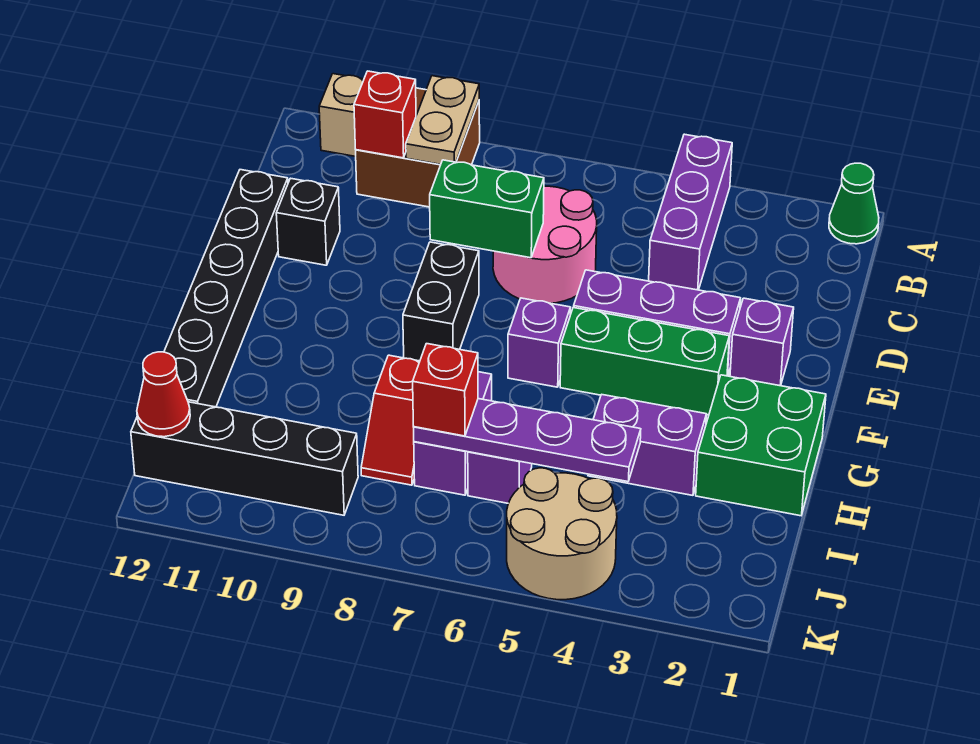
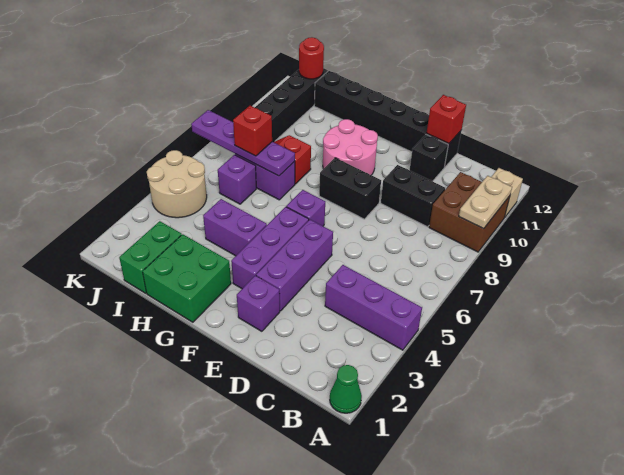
tan plate A9:B9 level 2 -> tan plate A9:A10 level 2
red brick B10 level 2 -> red brick D12 level 2
pink round brick C6:D7 level 1 -> pink round brick F9:G10 level 1
none -> black brick C9:D9 level 1
green brick D7:D8 level 2 -> green brick I1:I2 level 1
green brick F3:F5 level 1 -> purple brick F3:F5 level 1
purple brick H3:H4 level 1 -> purple brick G4:H4 level 1
purple plate I4:I7 level 2 -> purple plate H7:K7 level 2
red cone J12 level 2 -> red round brick J12 level 2

